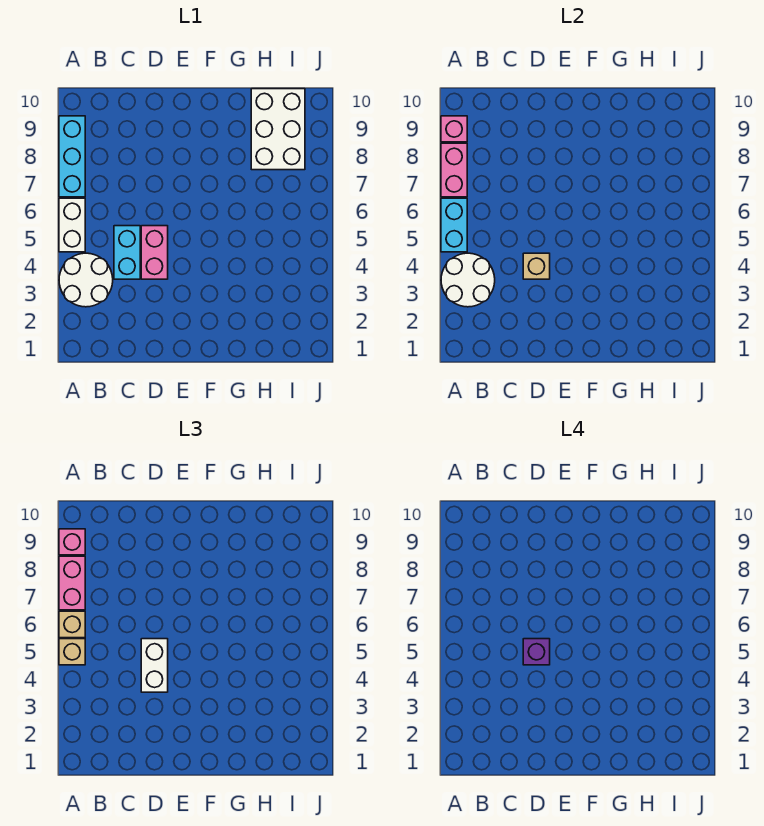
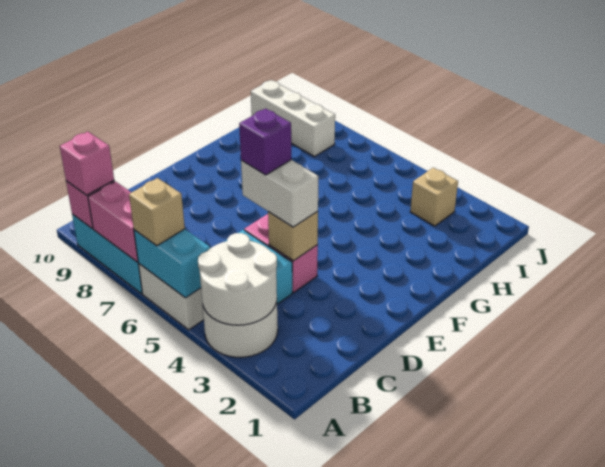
tan brick A5 level 3 -> tan brick I3 level 1
pink brick A7:A8 level 3 -> none
white brick H8:I10 level 1 -> white brick I8:I10 level 1

